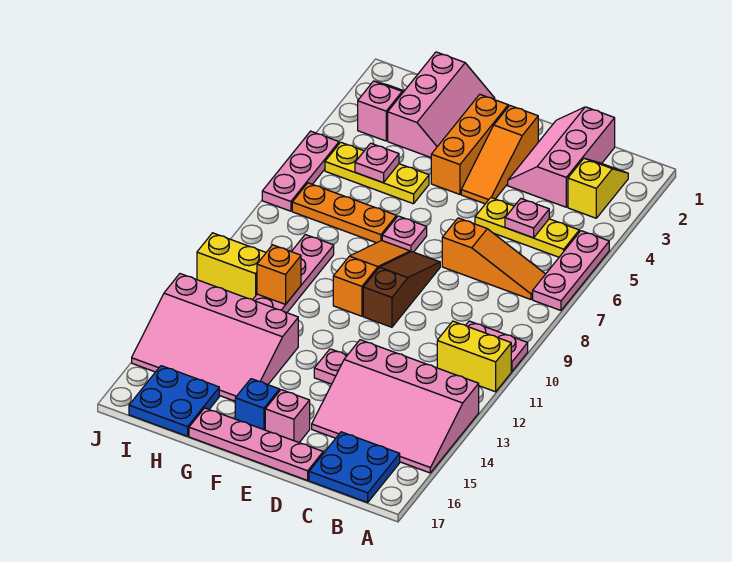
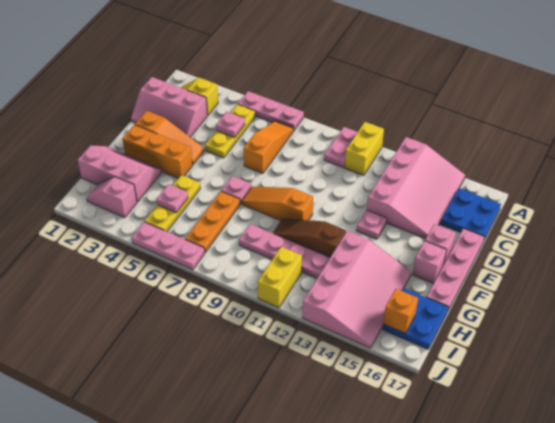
brown slope E8:E10 level 1 top 10 -> brown slope G10:G12 level 1 top 12
blue brick F16 level 1 -> pink brick F16 level 1
orange brick H11 level 2 -> orange brick I16 level 2

